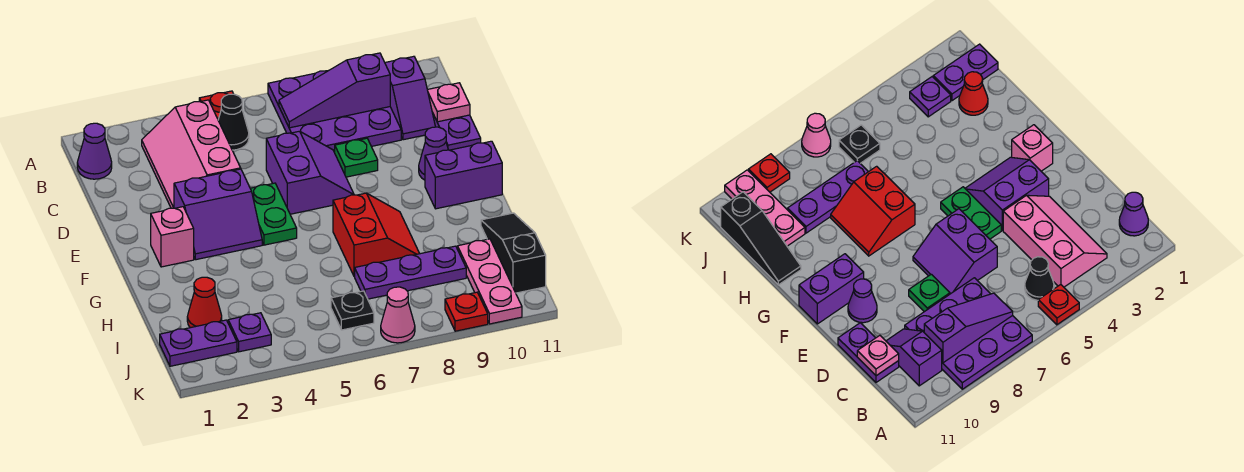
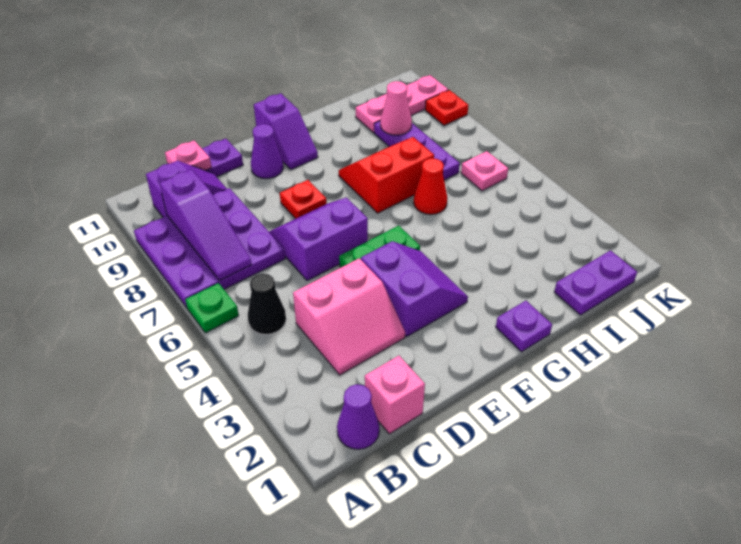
red plate A5 level 1 -> red plate E8 level 1
pink slope B3:D4 level 1 top 4 -> pink slope C3:D4 level 1 top 4
green plate D8 level 1 -> green plate A6 level 1
pink brick F2 level 1 -> pink brick C1 level 1
purple brick F10:F11 level 1 -> purple slope F10:F11 level 1 top 11
black slope H11:J11 level 1 top J -> none
red cone I2 level 1 -> red cone H6 level 1
purple plate J1:J2 level 1 -> purple plate I1:J1 level 1
purple plate J3 level 1 -> purple plate G1 level 1
black plate J6 level 1 -> pink plate J6 level 1
pink cone K7 level 1 -> pink cone I9 level 2

